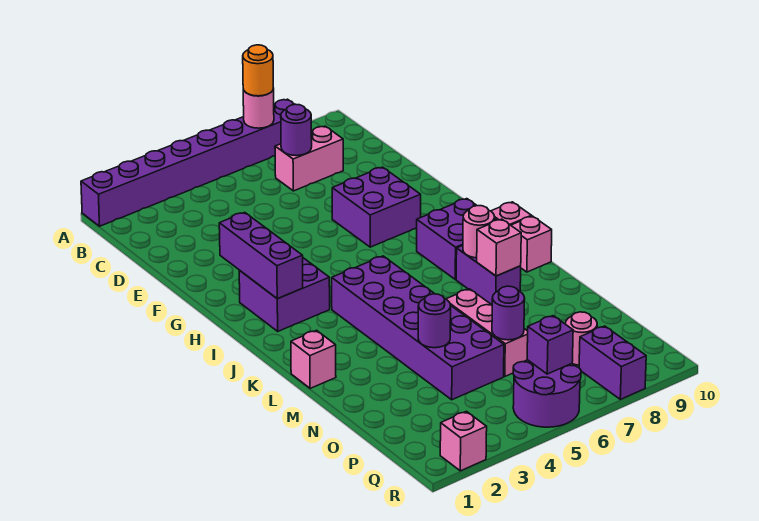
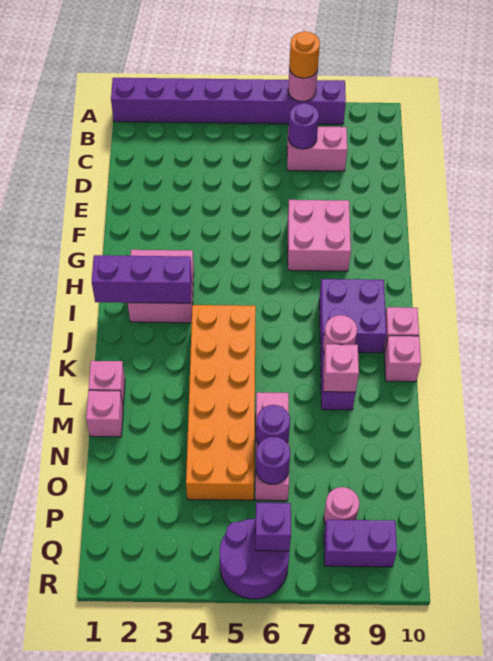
purple brick F7:G8 level 1 -> pink brick F7:G8 level 1
purple brick G2:I2 level 2 -> purple brick I1:I3 level 2
purple brick H2:I3 level 1 -> pink brick H2:I3 level 1
purple brick J4:O5 level 1 -> orange brick J4:O5 level 1
purple round brick N4 level 2 -> purple round brick N6 level 2
purple brick Q8:R8 level 1 -> purple brick Q8:Q9 level 1
pink brick R2 level 1 -> pink brick M1 level 1

